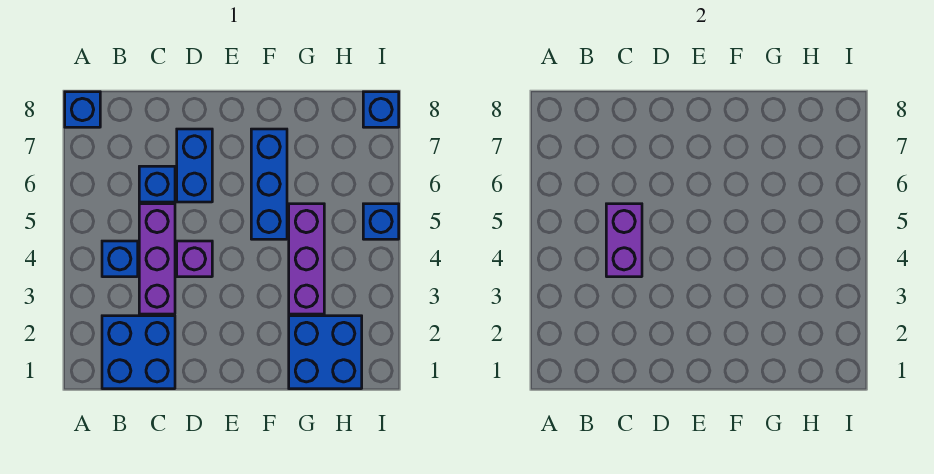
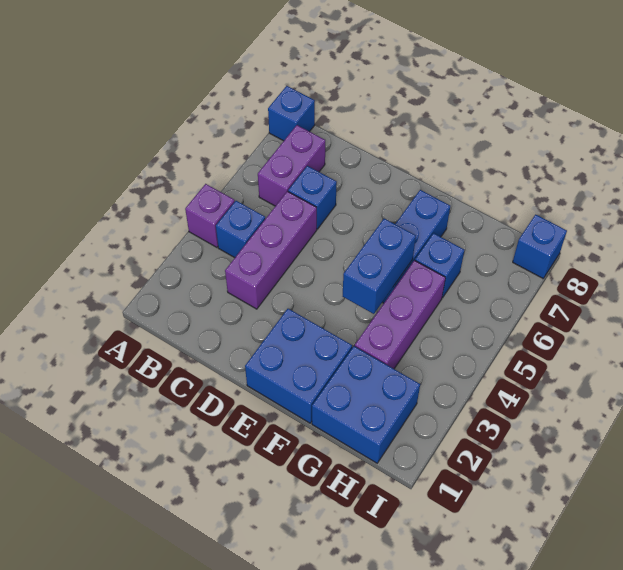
blue brick B1:C2 level 1 -> blue brick E1:F2 level 1
purple brick C4:C5 level 2 -> purple brick B6:B7 level 1
purple brick D4 level 1 -> purple brick A4 level 1
blue brick D6:D7 level 1 -> blue brick F4:F5 level 2
blue brick I5 level 1 -> blue brick G6 level 1

